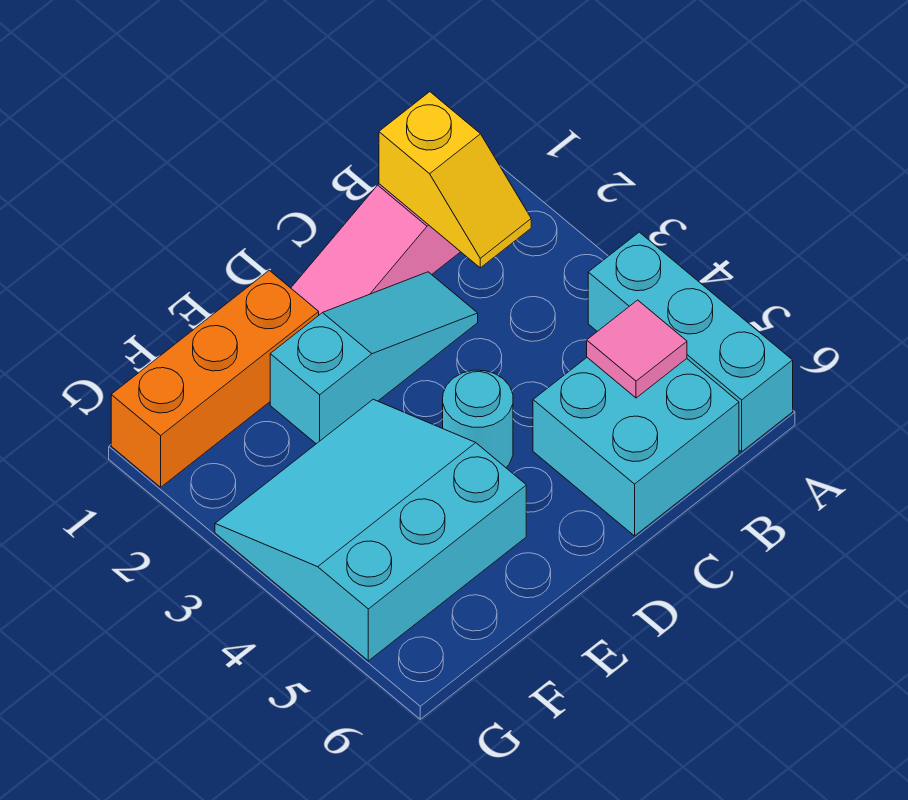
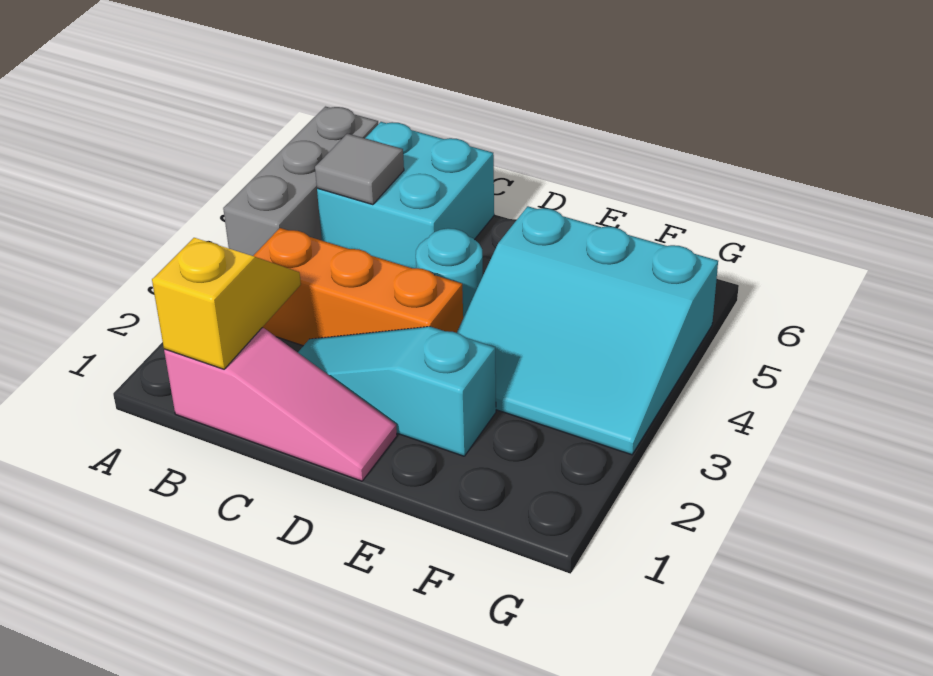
cyan brick A4:A6 level 1 -> grey brick A4:A6 level 1
pink tile B5 level 2 -> grey tile B5 level 2
orange brick E1:G1 level 1 -> orange brick B3:D3 level 1

